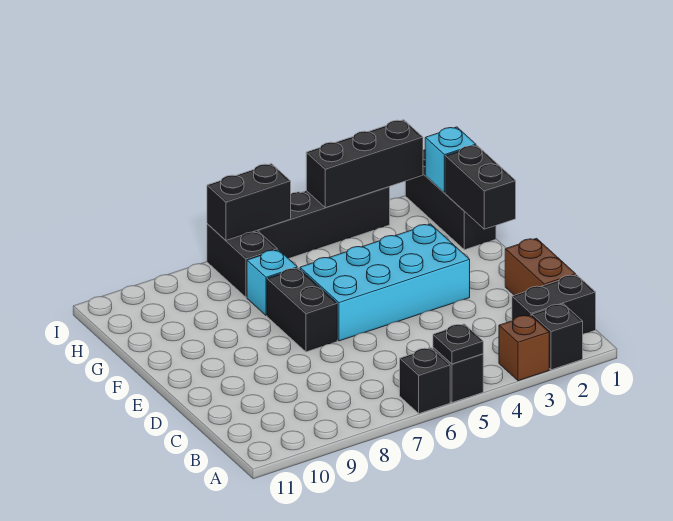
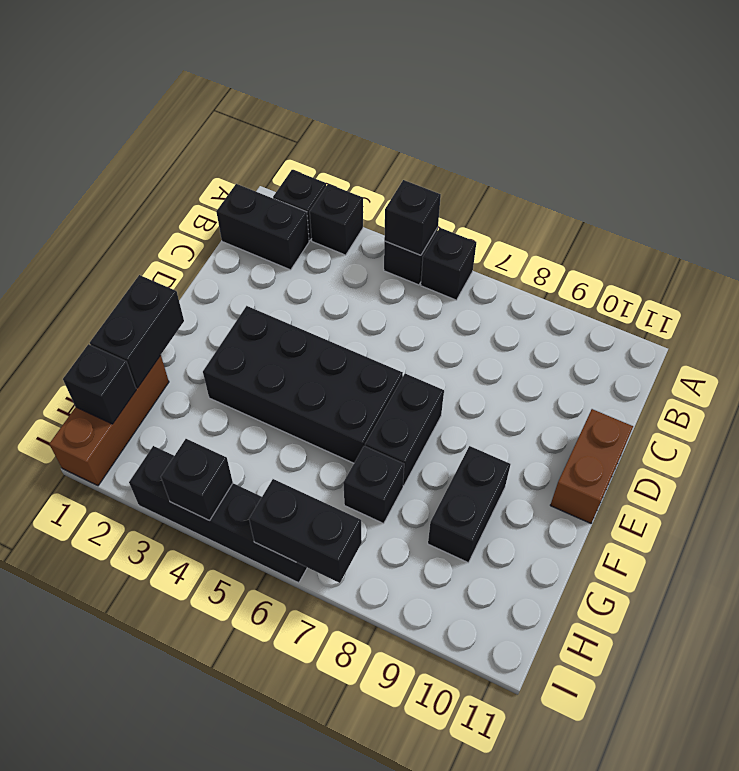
brown brick A3 level 1 -> black brick A3 level 1
black plate A5 level 2 -> black brick A5 level 2
brown brick C1:D1 level 1 -> brown brick D11:E11 level 1
cyan brick E3:F6 level 1 -> black brick E3:F6 level 1
black brick G1:I1 level 1 -> brown brick G1:I1 level 1
cyan brick G7 level 1 -> black brick G7 level 1
cyan brick H1 level 2 -> black brick H1 level 2
black brick H7:I7 level 1 -> black brick F9:G9 level 1
black brick I2:I4 level 2 -> black brick I4 level 2

